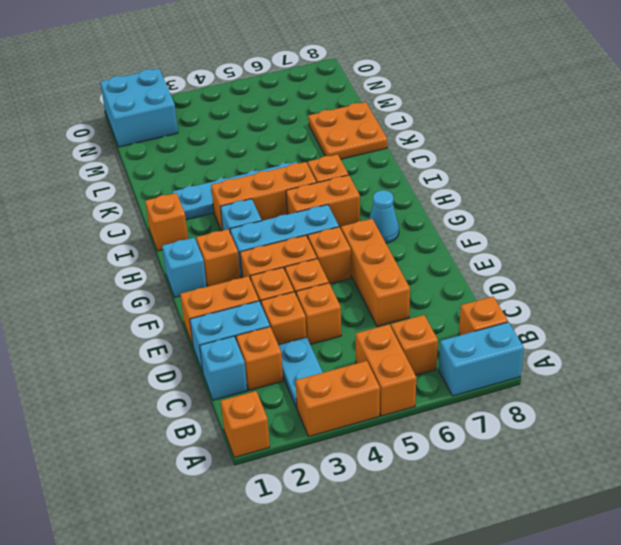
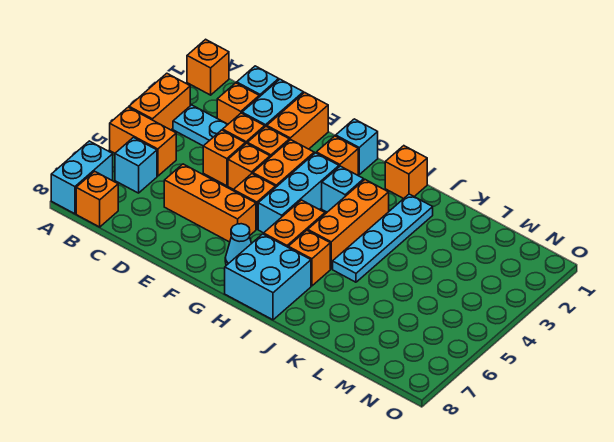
orange brick B6 level 1 -> cyan brick B6 level 1
orange plate K7:L8 level 1 -> none
cyan brick N1:O2 level 1 -> cyan brick H7:I8 level 1

